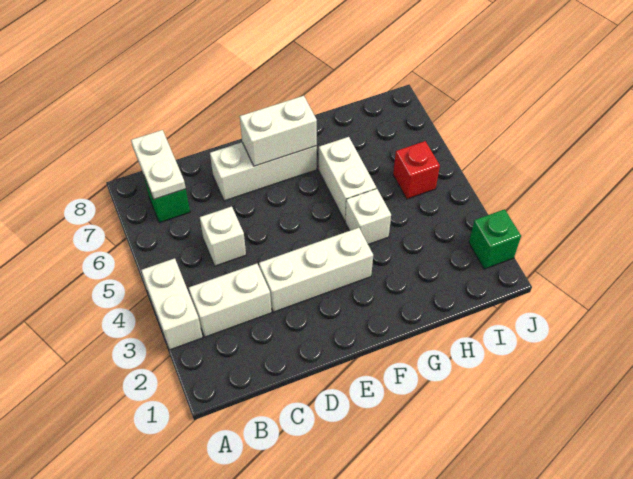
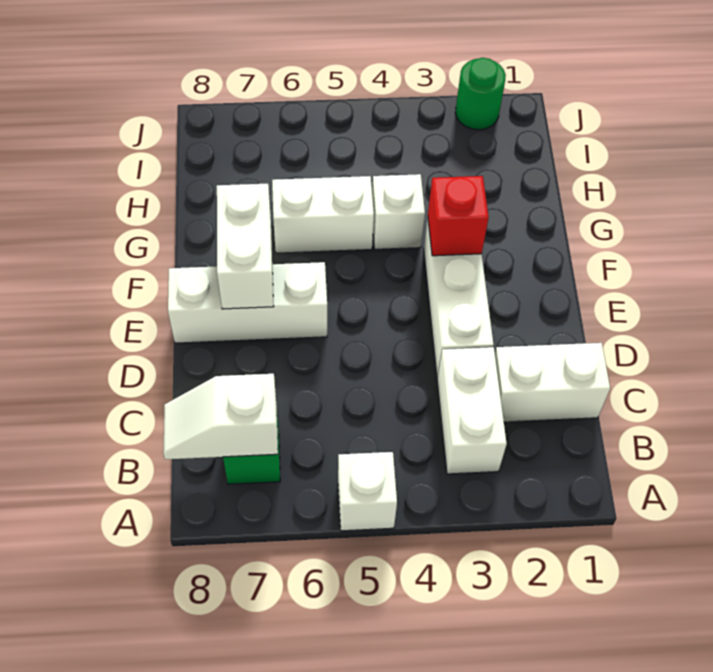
white brick A3:A4 level 1 -> white brick C1:C2 level 1
white plate B7:B8 level 2 -> white slope B7:B8 level 2 top 7
white brick C5 level 1 -> white brick A5 level 1
white brick D7:F7 level 1 -> white brick E6:E8 level 1
red brick I5 level 1 -> red brick F3 level 2
green brick J2 level 1 -> green round brick J2 level 1

